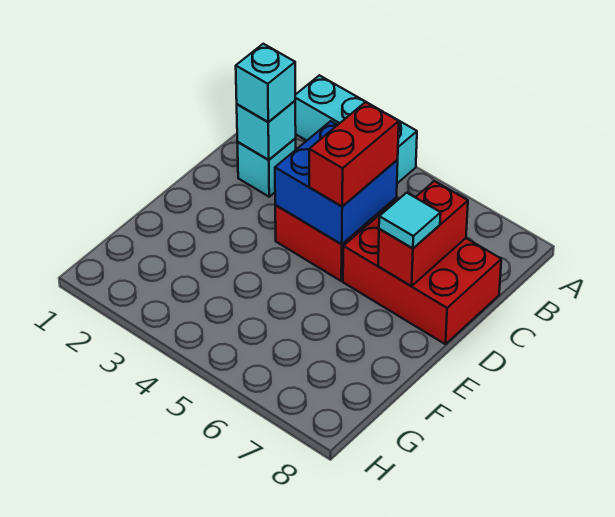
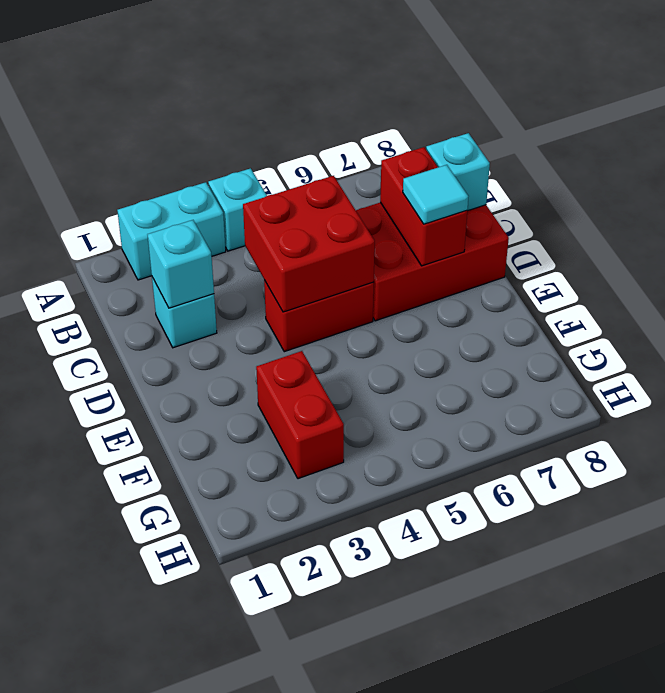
cyan brick C2 level 3 -> cyan brick C8 level 2
blue brick C4:D5 level 2 -> red brick C4:D5 level 2
red brick C5:D5 level 3 -> red brick F3:G3 level 1

